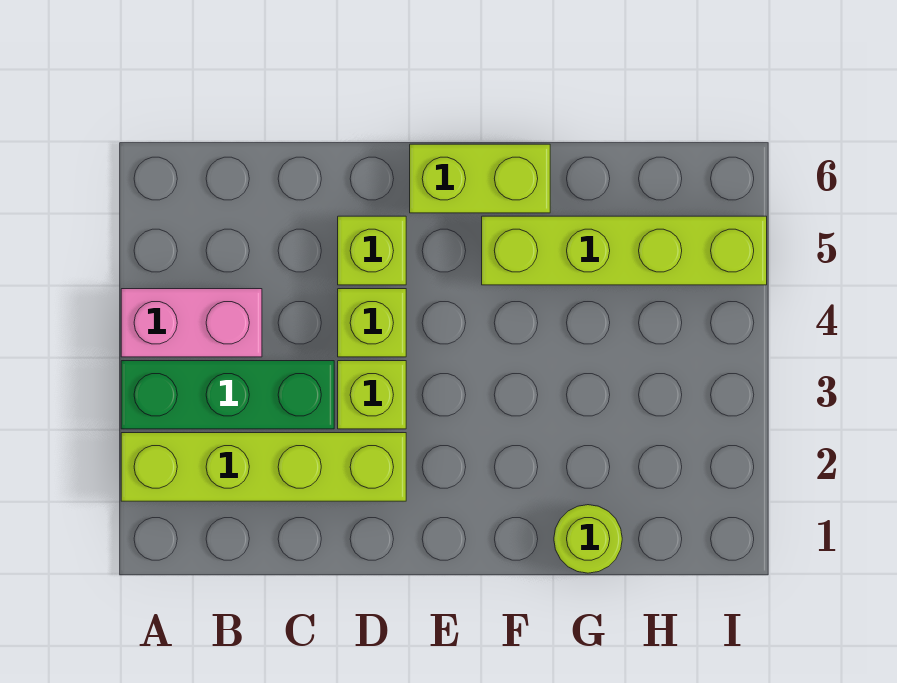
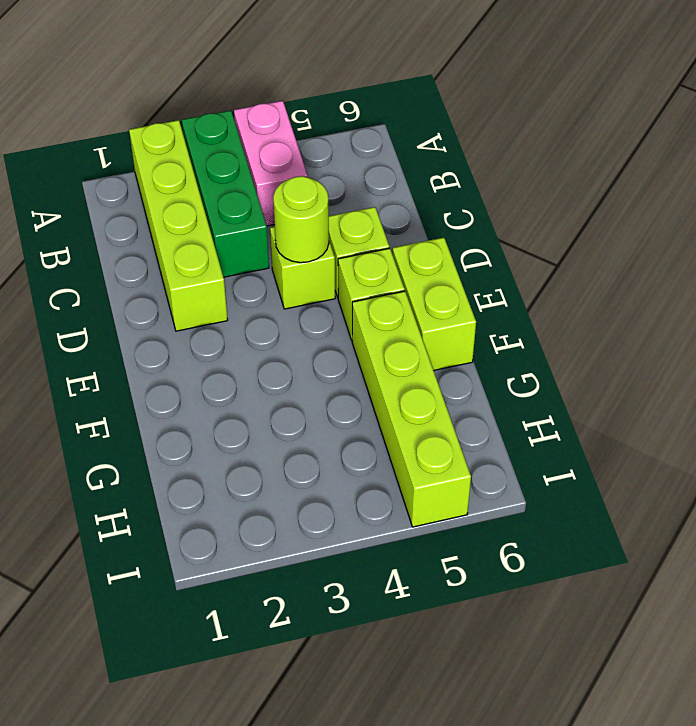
lime brick D3 level 1 -> lime brick E5 level 1
lime round brick G1 level 1 -> lime round brick D4 level 2

